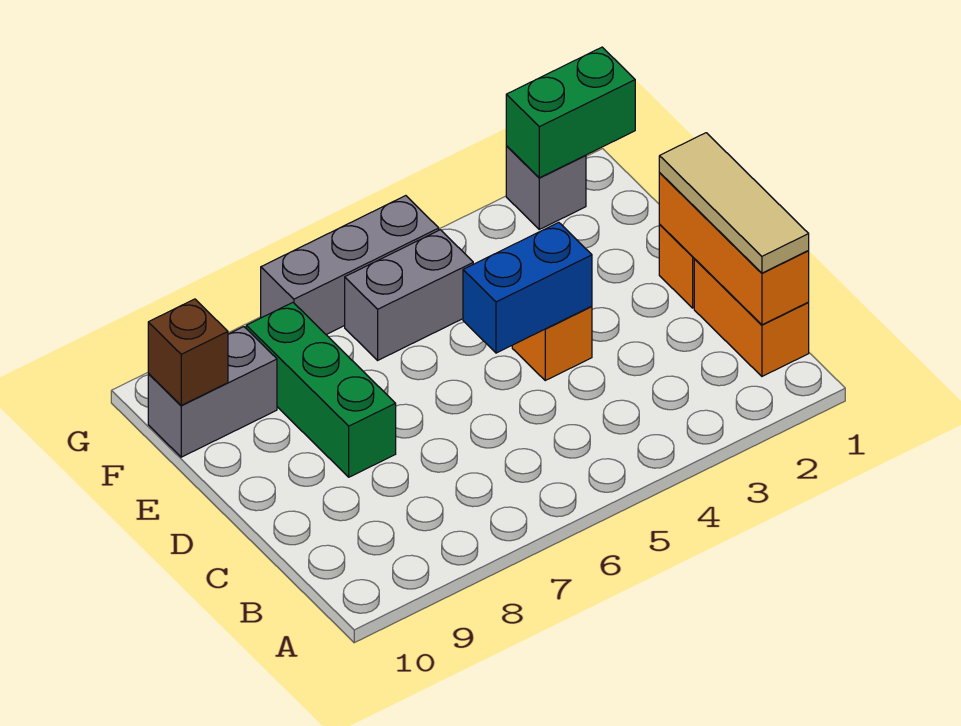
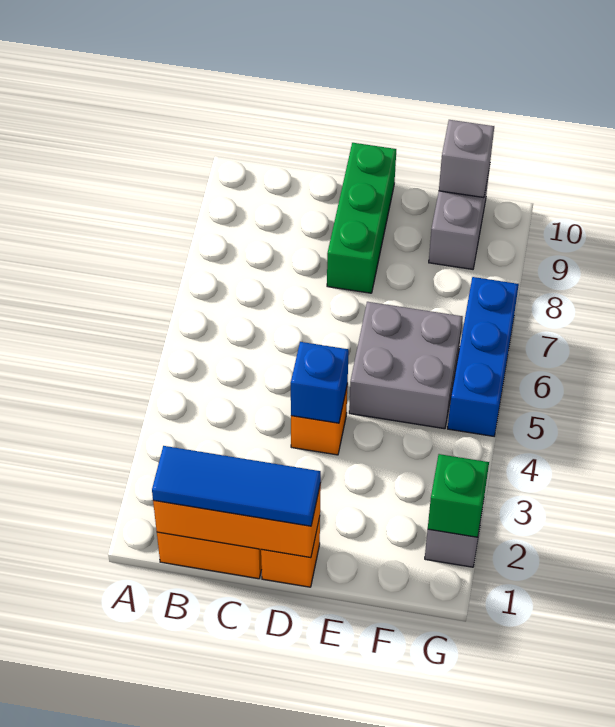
tan tile B1:D1 level 3 -> blue tile B1:D1 level 3
blue brick D4:D5 level 2 -> blue brick D4 level 2
green brick D8:F8 level 1 -> green brick D8:D10 level 1
grey brick F5:F6 level 1 -> grey brick E5:F6 level 1
brown brick F10 level 2 -> grey brick F10 level 2
green brick G1:G2 level 2 -> green brick G2 level 2
grey brick G5:G7 level 1 -> blue brick G5:G7 level 1

